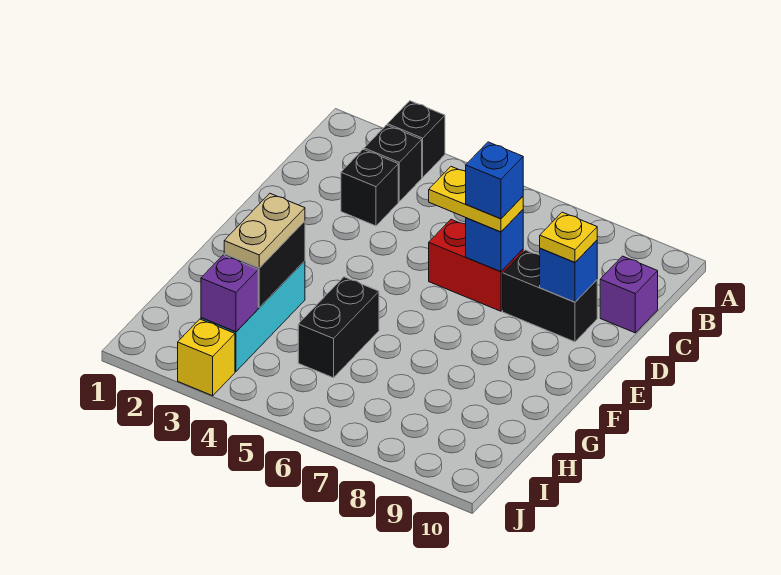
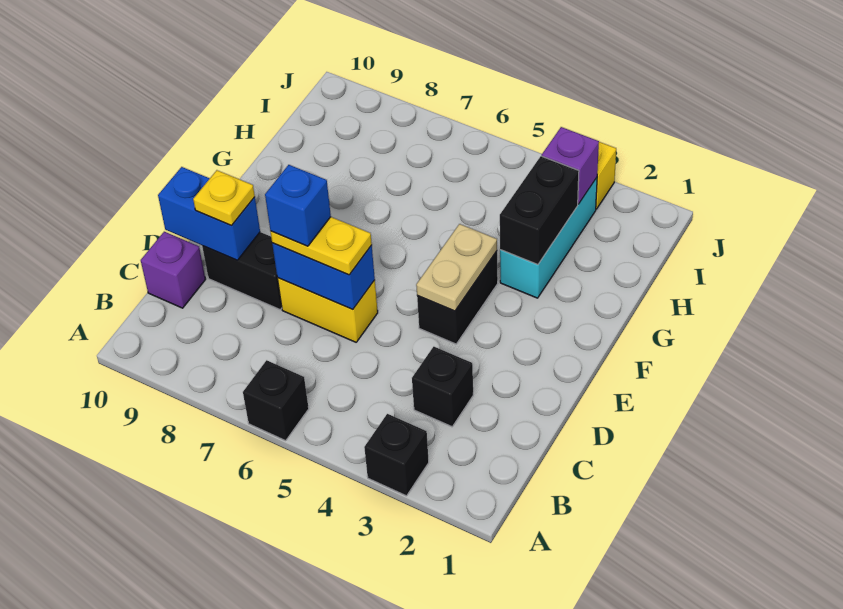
black brick B3 level 1 -> black brick A6 level 1
red brick D6:D7 level 1 -> yellow brick D6:D7 level 1
blue brick D7 level 2 -> blue brick D6:D7 level 2
blue brick D9 level 2 -> blue brick D9:D10 level 2
tan plate G3:H3 level 3 -> tan plate E4:F4 level 2
black brick G5:H5 level 1 -> black brick E4:F4 level 1

